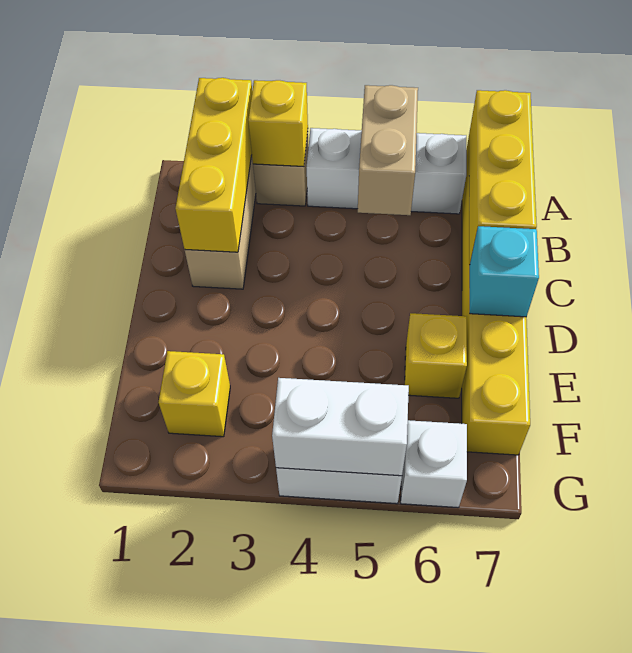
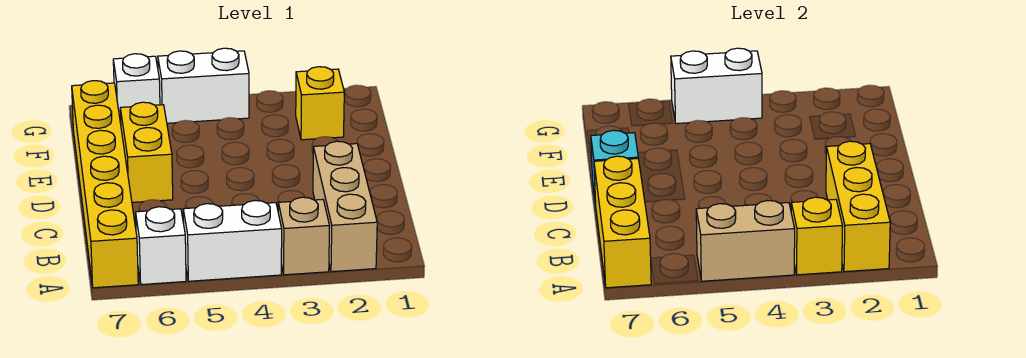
tan brick A5:B5 level 2 -> tan brick A4:A5 level 2
yellow brick E6 level 1 -> yellow brick D6:E6 level 1

